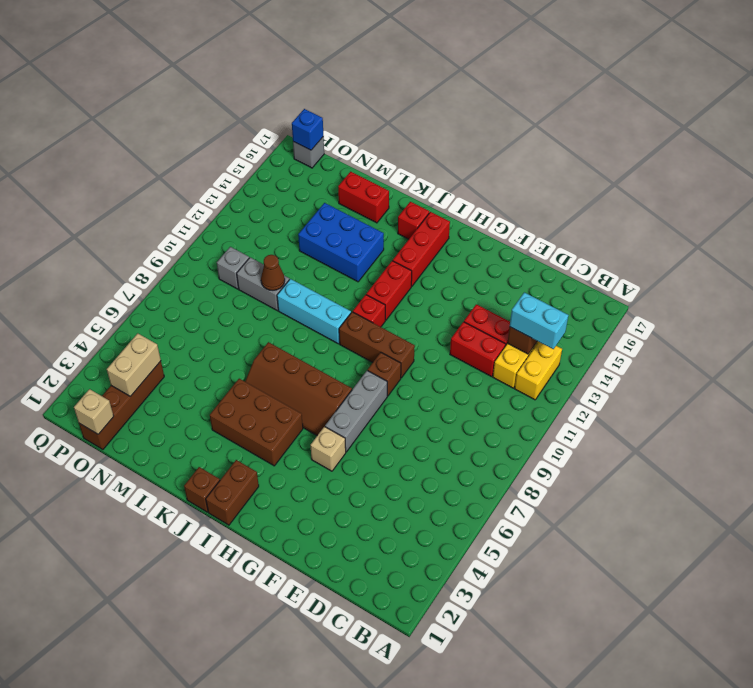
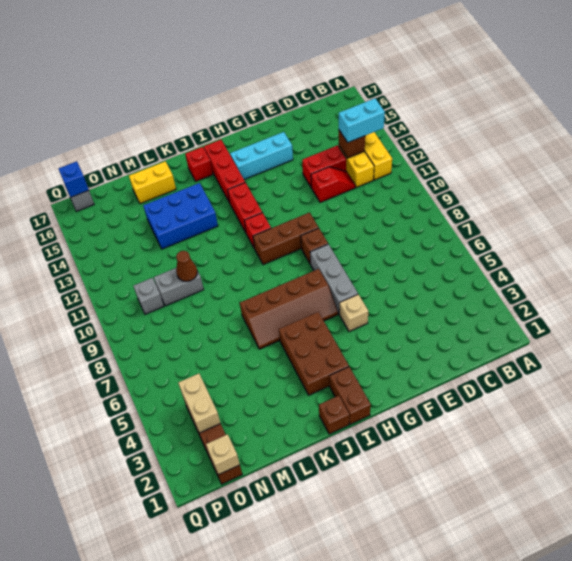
red brick D12:E12 level 1 -> red slope D12:E12 level 1 top E
brown brick I4:K5 level 1 -> brown brick I3:J5 level 1
cyan brick J10:L10 level 1 -> cyan brick F15:H15 level 1
red brick L16:M16 level 1 -> yellow brick L16:M16 level 1

